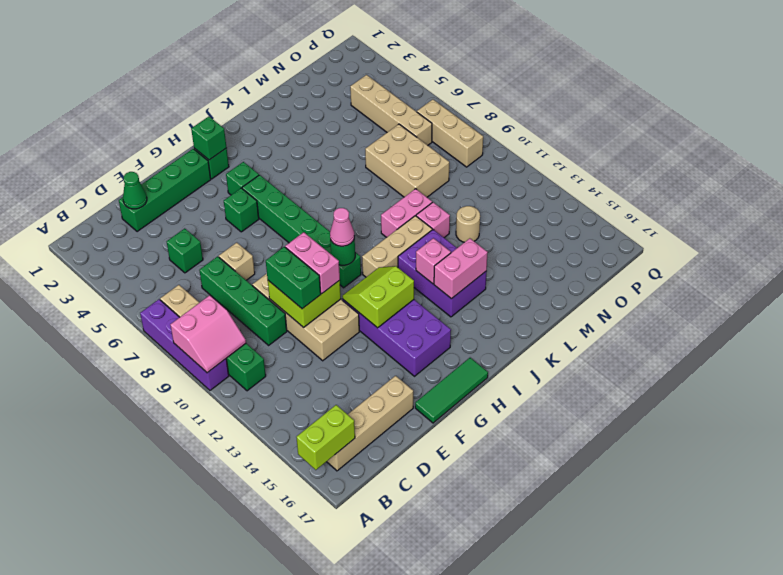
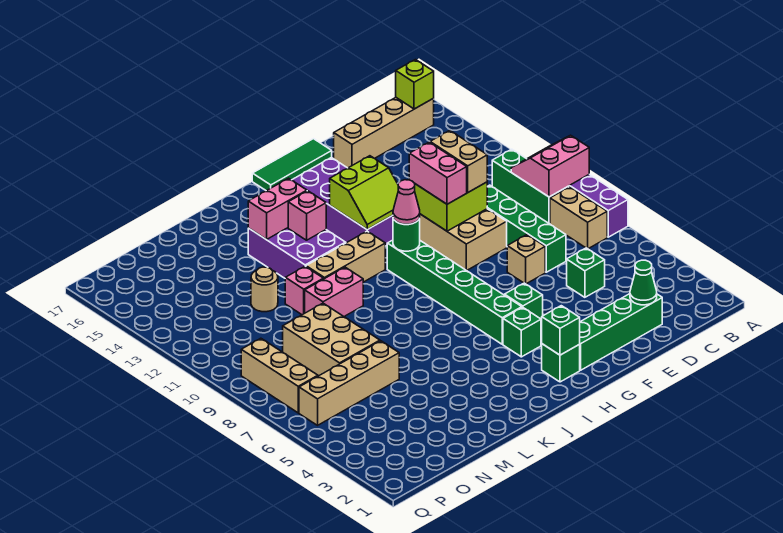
lime brick A16:B16 level 2 -> lime brick B16 level 2
green brick E10:E11 level 3 -> tan brick E10:E11 level 3
tan brick O4:O7 level 1 -> tan brick M6:P6 level 1

